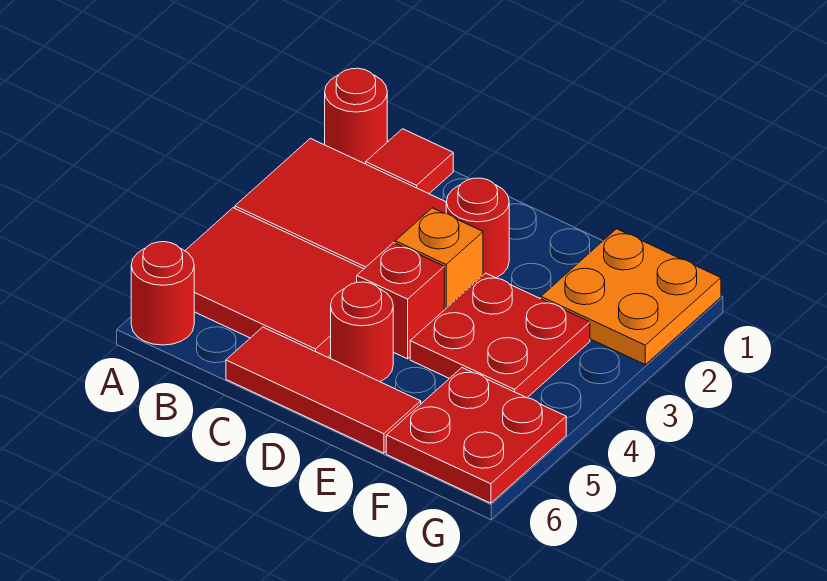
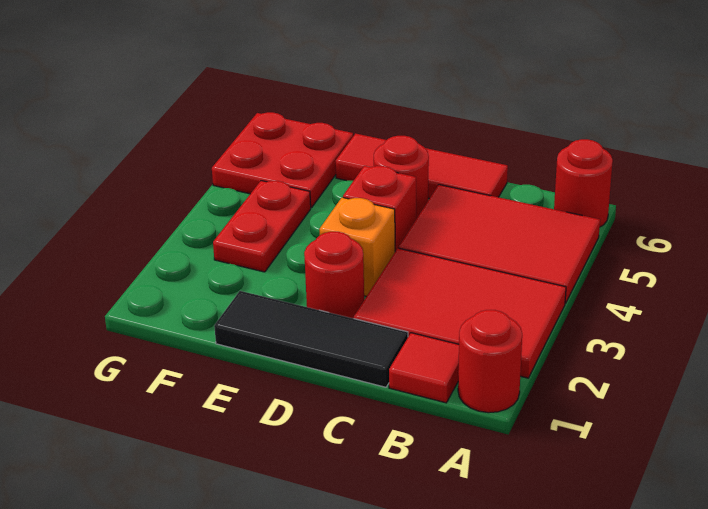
none -> black tile C1:E1 level 1
red plate E3:F4 level 1 -> red plate F3:F4 level 1
orange plate F1:G2 level 1 -> none

